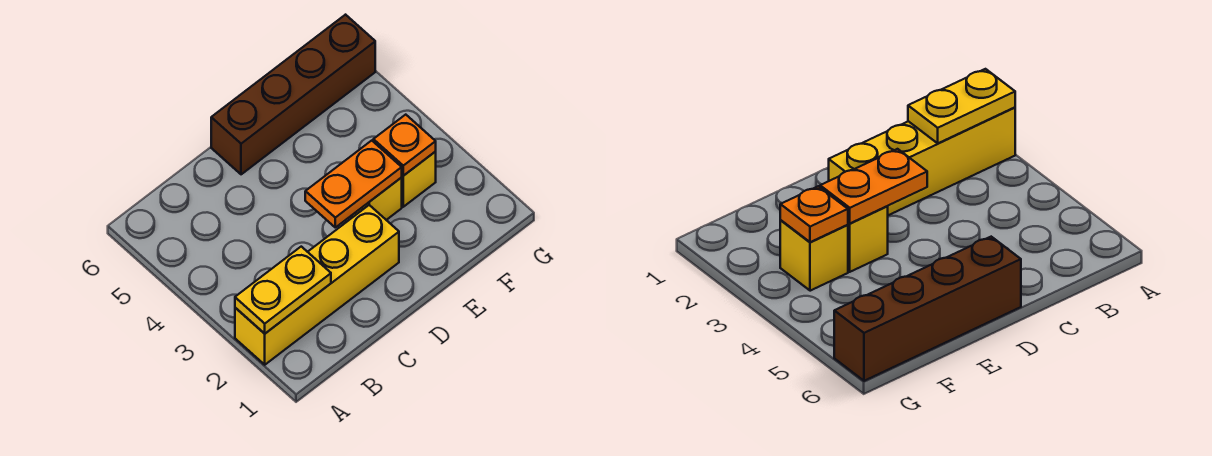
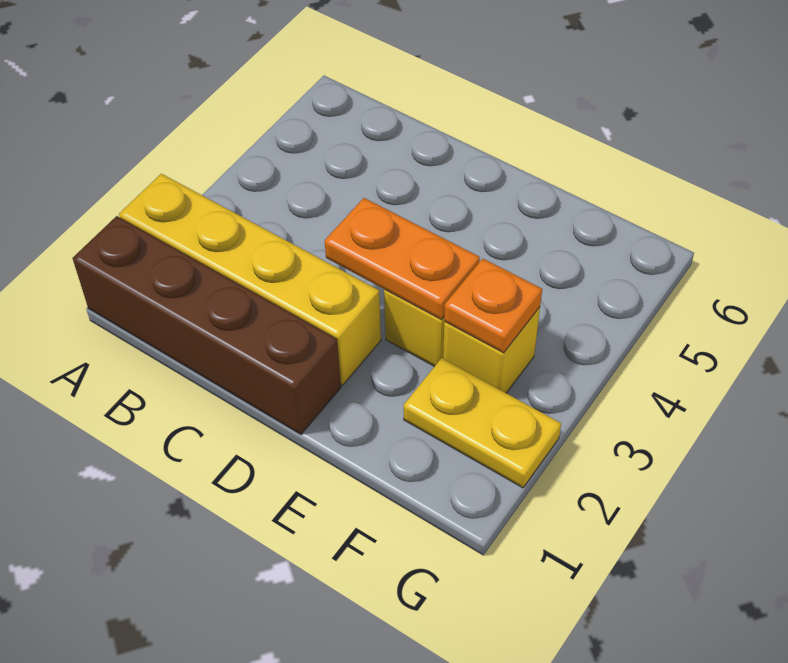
yellow plate A2:B2 level 2 -> yellow plate F2:G2 level 1
brown brick D6:G6 level 1 -> brown brick A1:D1 level 1

